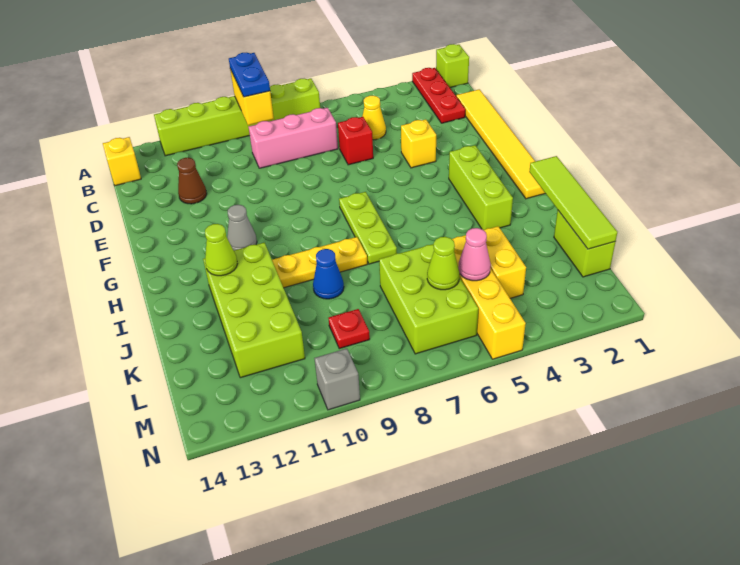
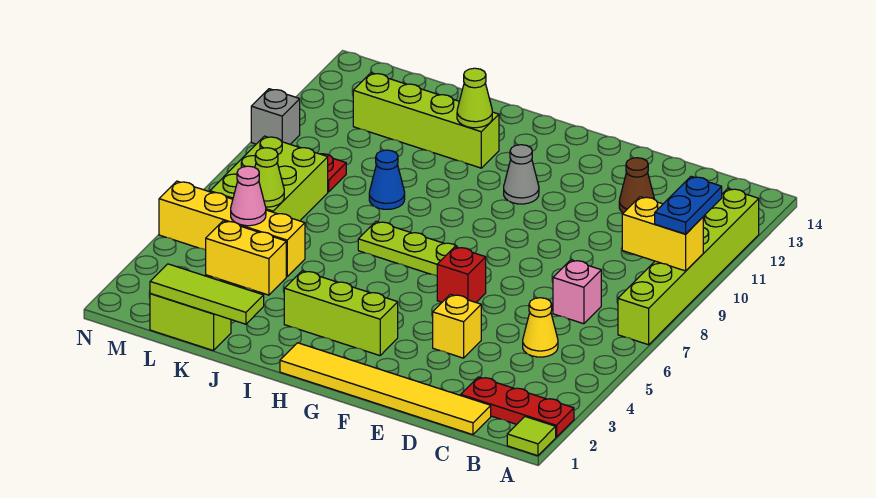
lime brick A1 level 1 -> lime tile A1 level 1
blue plate A9:B9 level 3 -> blue plate A9:A10 level 3
yellow brick B14 level 1 -> none
pink brick C7:C9 level 1 -> pink brick C7 level 1
red brick D6 level 1 -> red brick F6 level 1
lime tile I1:L1 level 2 -> lime tile J1:L1 level 2
yellow plate I8:I10 level 1 -> none
lime brick I11:L12 level 1 -> lime brick I12:L12 level 1
lime brick K6:M7 level 1 -> lime brick L6:M8 level 1

